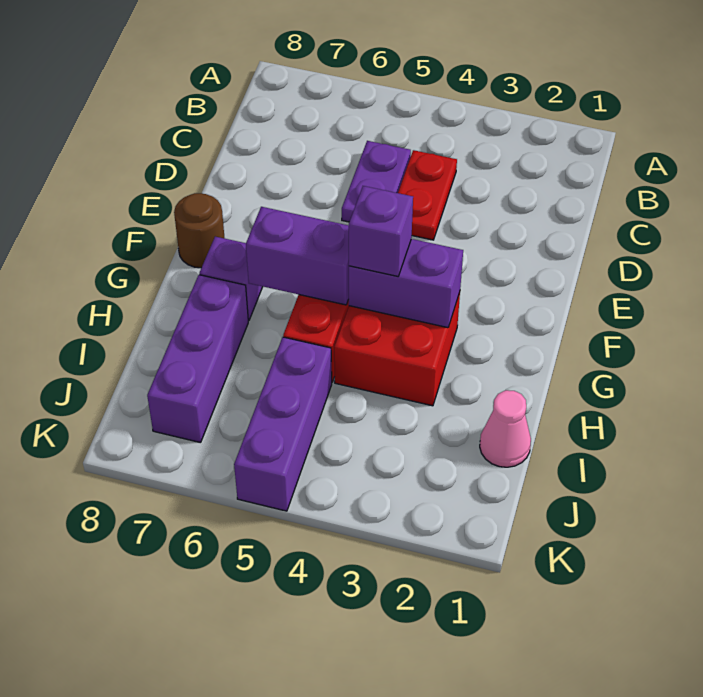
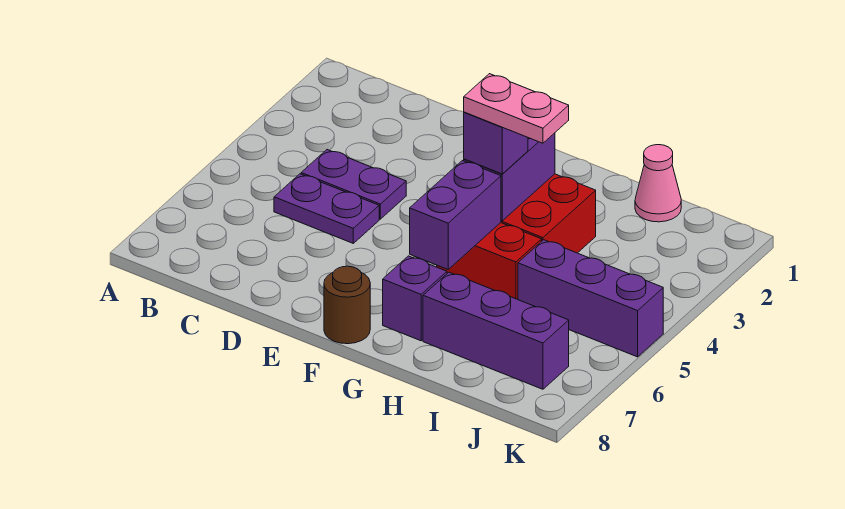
red plate C4:D4 level 1 -> purple plate C4:D4 level 1
none -> pink plate G4:H4 level 4

